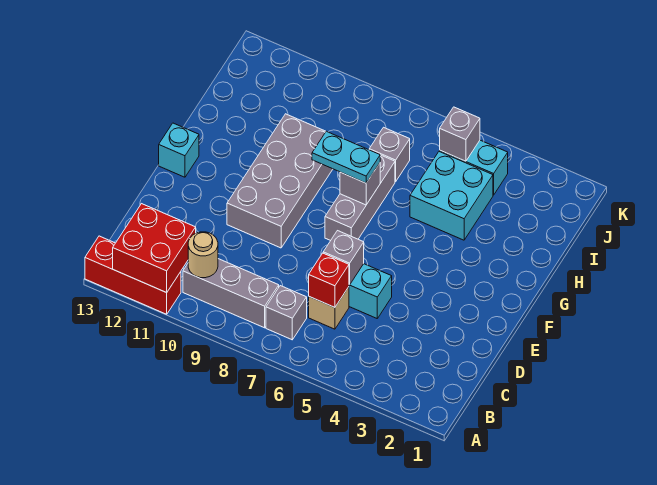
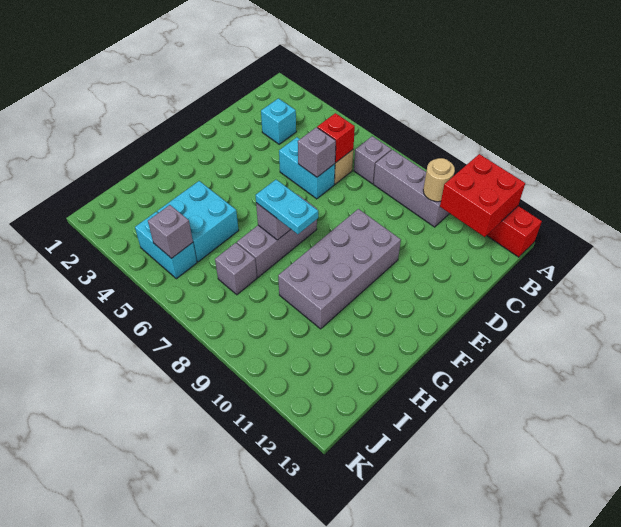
cyan brick F13 level 1 -> cyan brick C3 level 1

